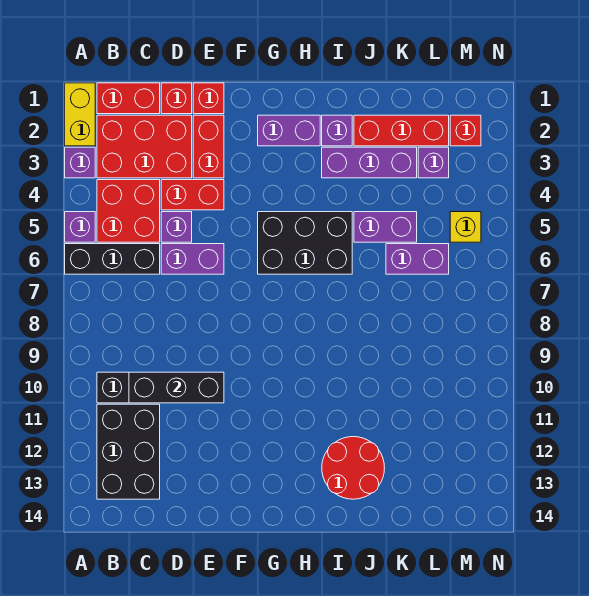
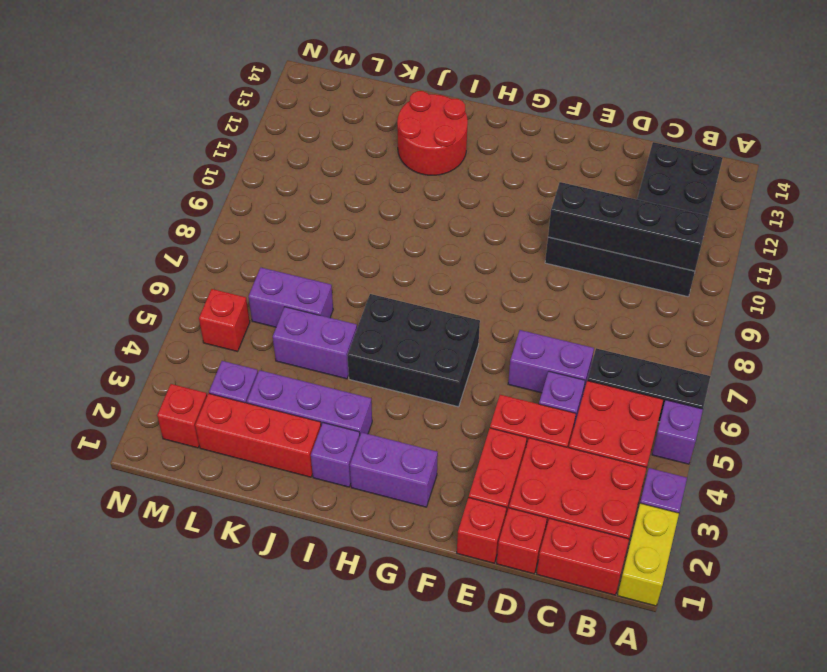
black brick C10:E10 level 2 -> black brick B10:E10 level 2
yellow brick M5 level 1 -> red brick M5 level 1

